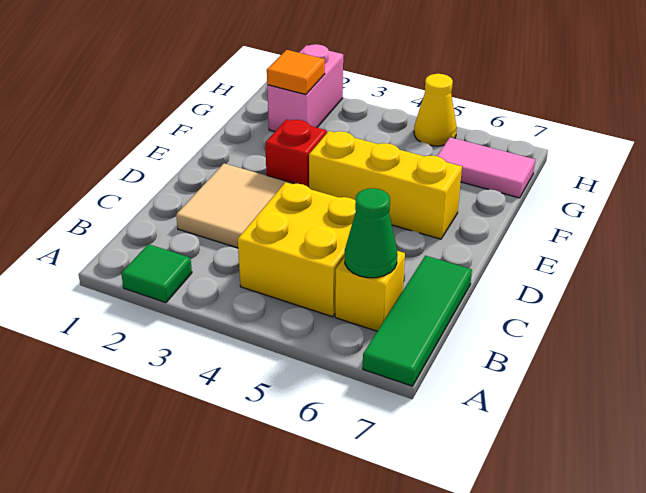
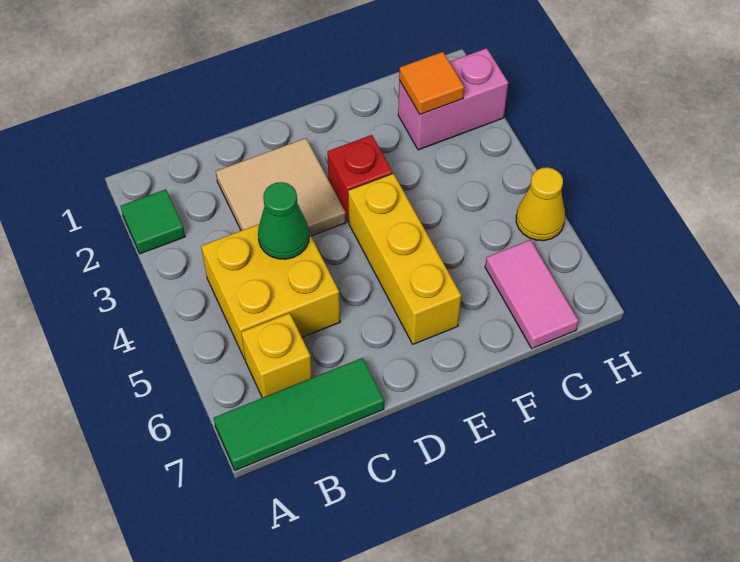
green cone B6 level 2 -> green cone C4 level 2

